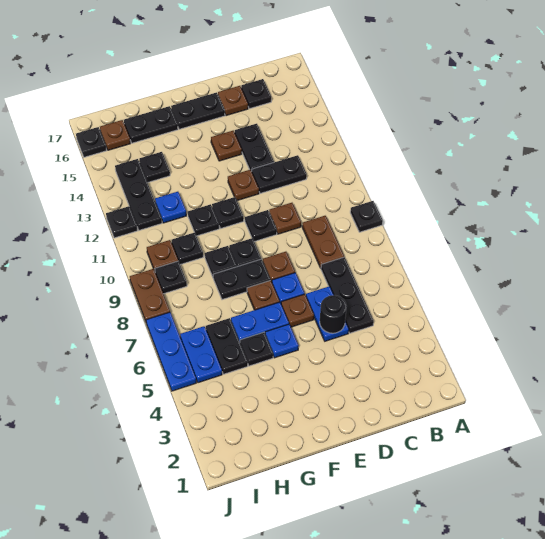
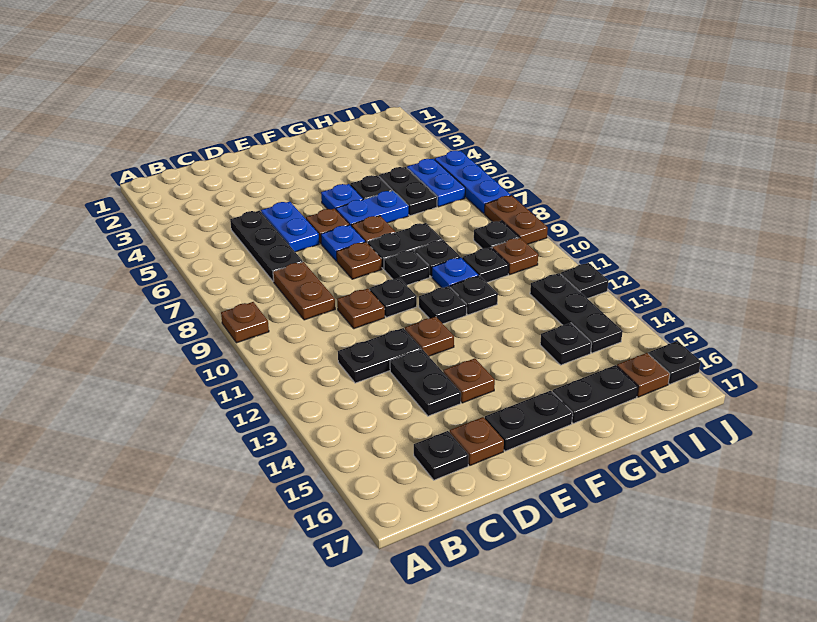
black plate A9 level 1 -> brown plate A9 level 1
black round brick D5 level 2 -> none
blue plate H12 level 1 -> blue plate G10 level 1

